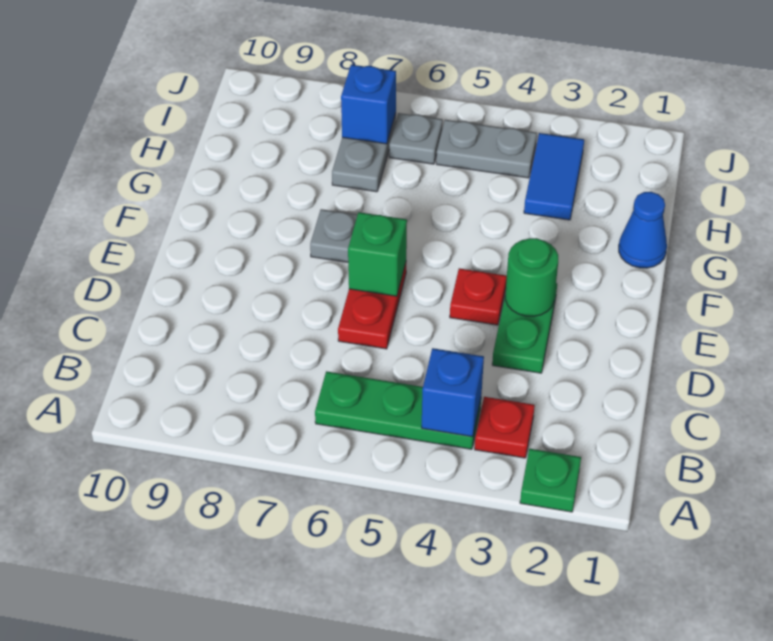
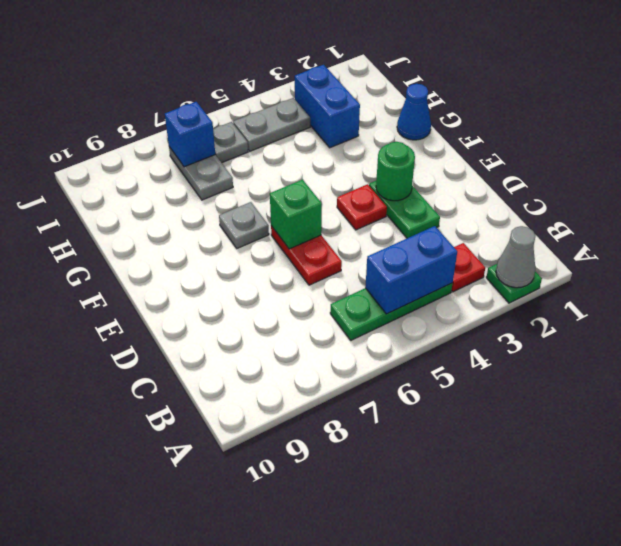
none -> grey cone A2 level 2
blue brick B4 level 2 -> blue brick B4:B5 level 2
blue tile H3:I3 level 1 -> blue brick H3:I3 level 1

